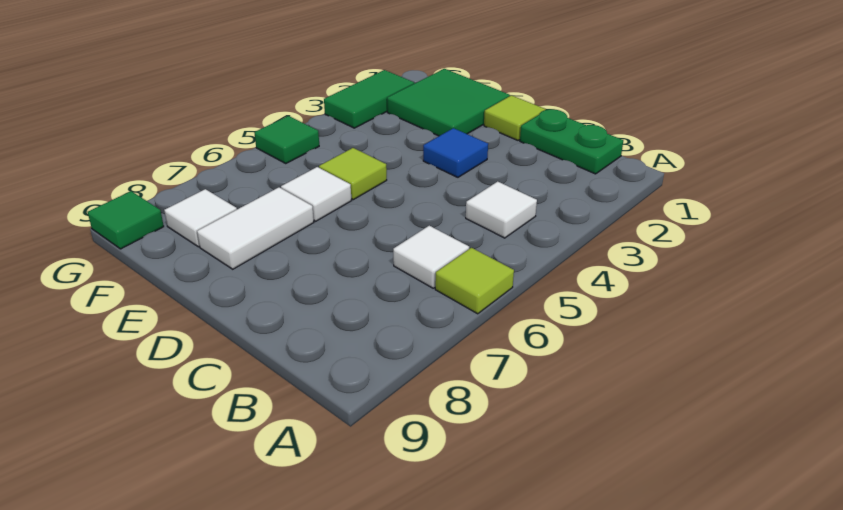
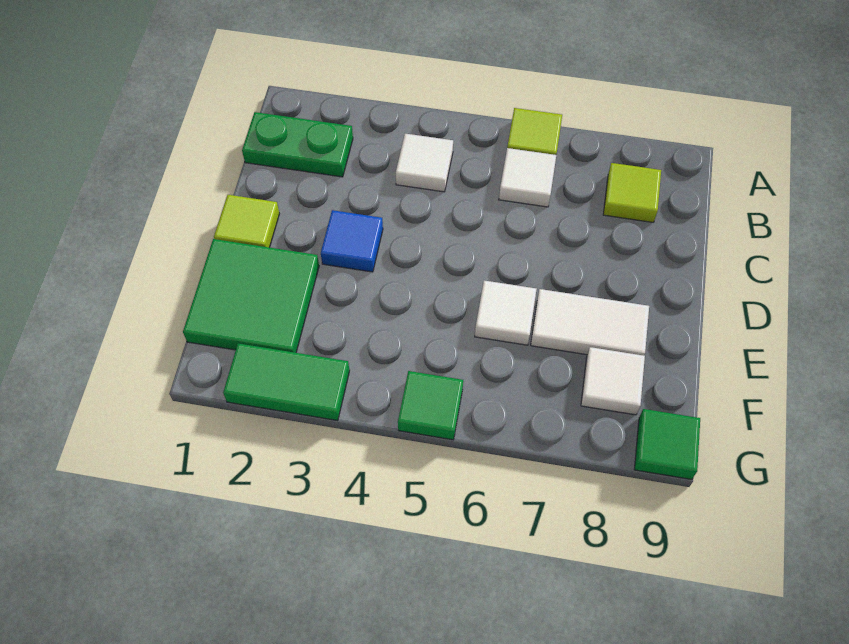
green plate B1:C1 level 1 -> green plate B1:B2 level 1
lime tile E5 level 1 -> lime tile B8 level 1

